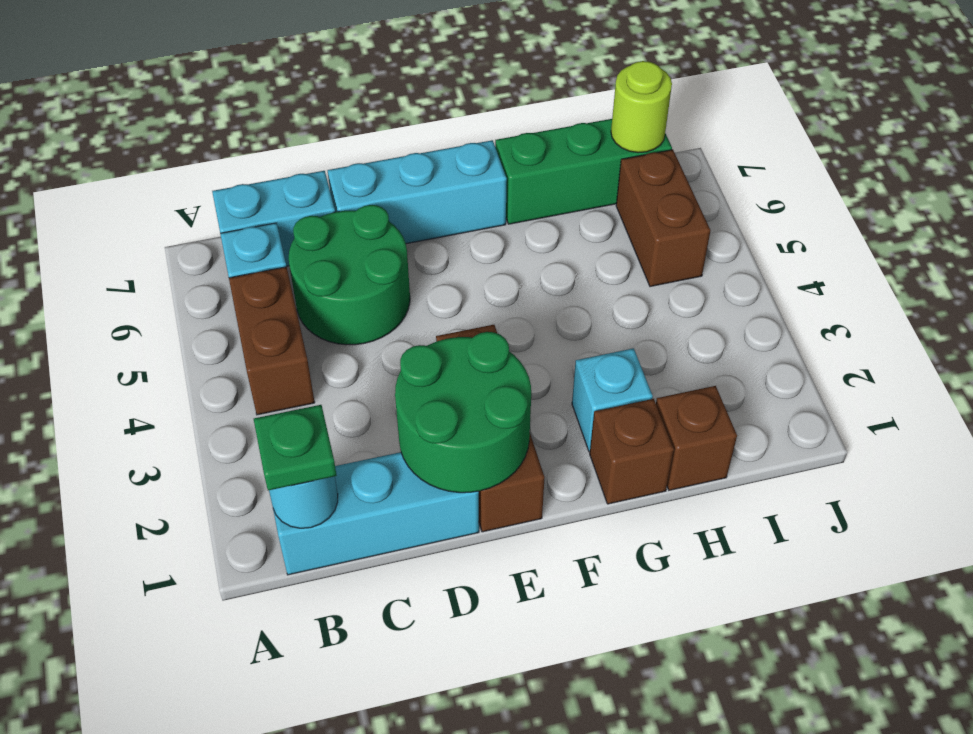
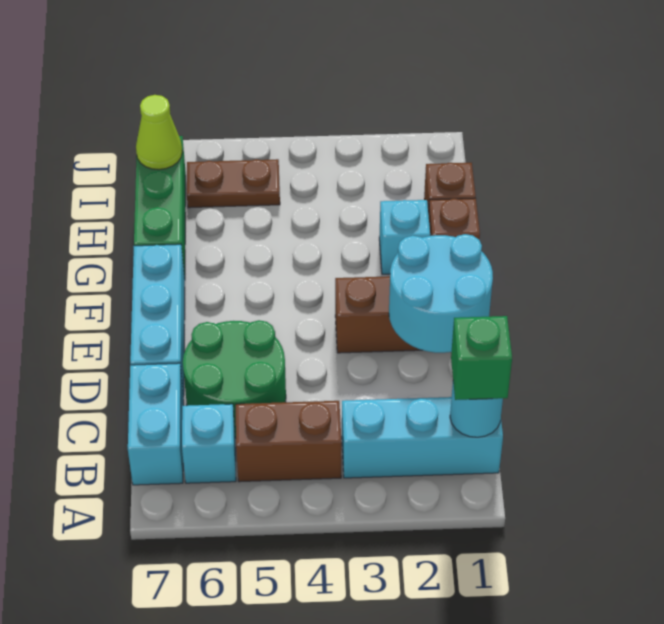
cyan brick B1:D1 level 1 -> cyan brick B1:B3 level 1
green plate B1 level 3 -> green brick B1 level 3
green round brick D1:E2 level 2 -> cyan round brick D1:E2 level 2
brown brick I5:I6 level 1 -> brown plate I5:I6 level 1
lime round brick I7 level 2 -> lime cone I7 level 2

